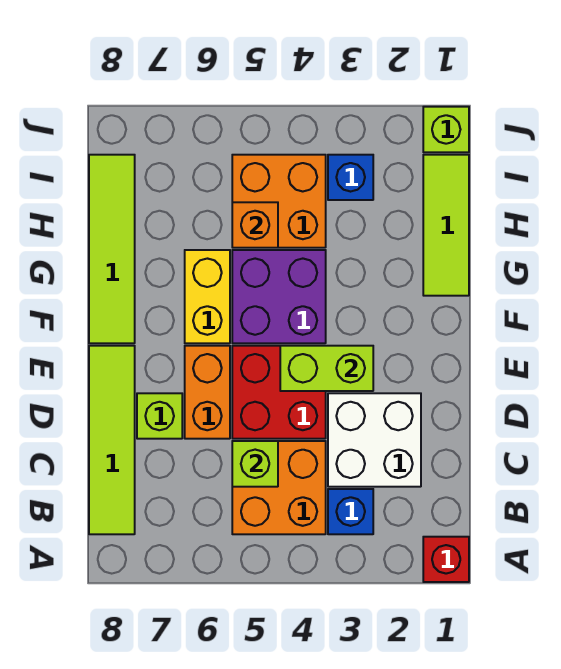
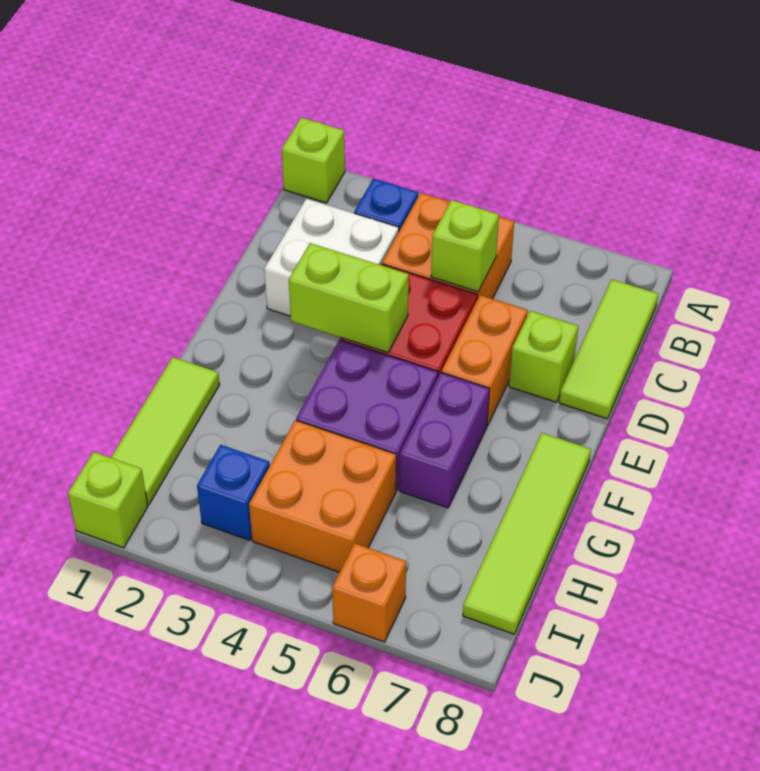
red brick A1 level 1 -> lime brick A1 level 1
lime tile B8:E8 level 1 -> lime tile B8:D8 level 1
yellow brick F6:G6 level 1 -> purple brick F6:G6 level 1
orange brick H5 level 2 -> orange brick J6 level 1

